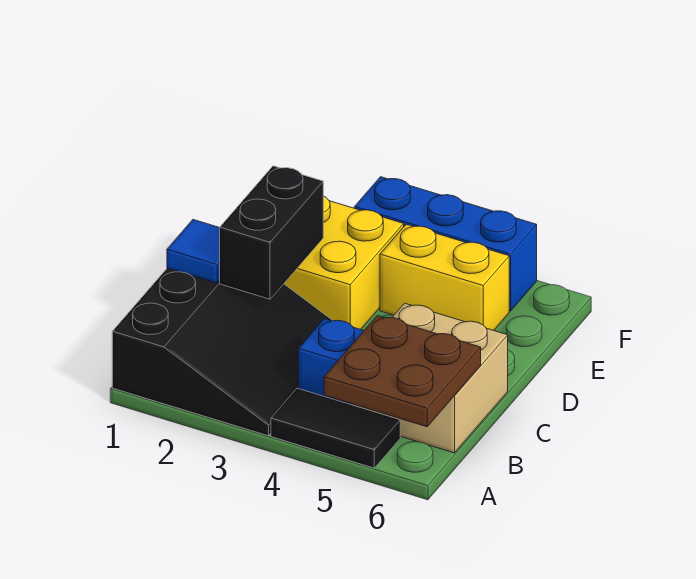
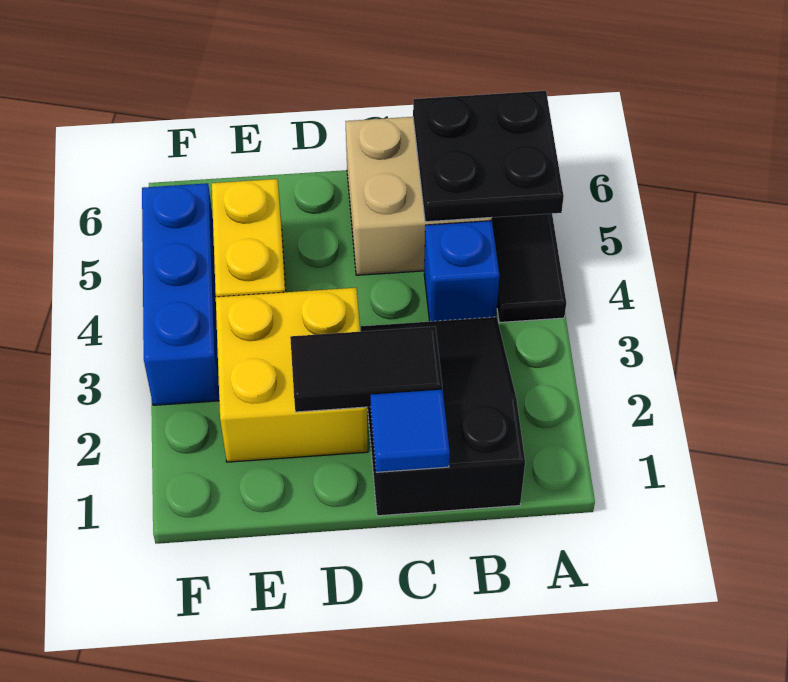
black slope A1:C3 level 1 top 1 -> black slope B1:C3 level 1 top 1
brown plate A5:B6 level 2 -> black plate A5:B6 level 2
black brick C2:D2 level 2 -> black tile C2:D2 level 2

